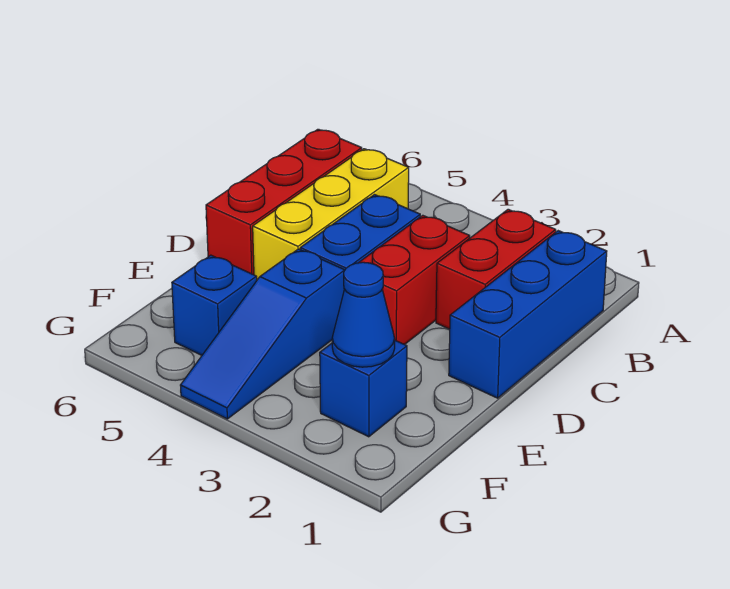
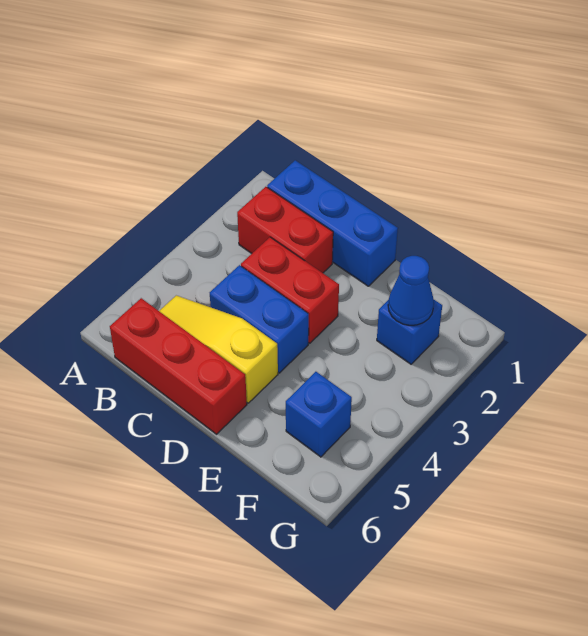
yellow brick B5:D5 level 1 -> yellow slope B5:D5 level 1 top D
blue slope E4:G4 level 1 top E -> none

